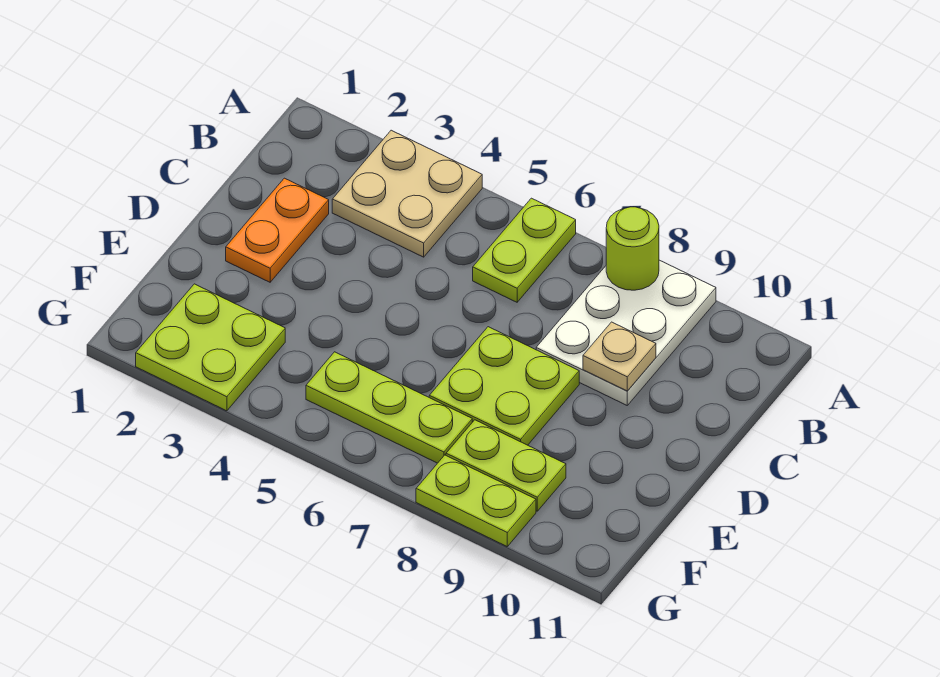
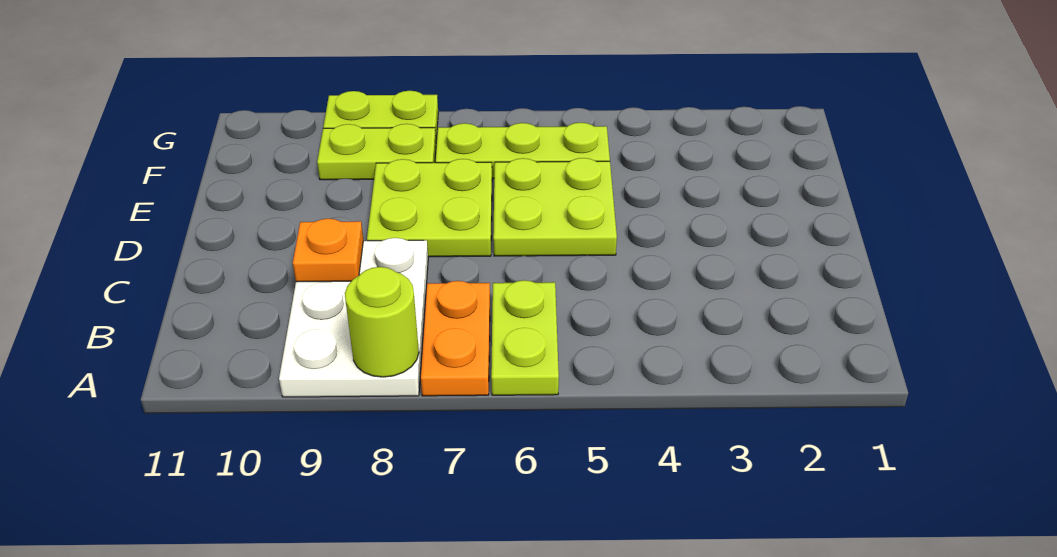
tan plate A3:B4 level 1 -> none
orange plate C2:D2 level 1 -> orange plate A7:B7 level 1
tan plate C9 level 2 -> orange plate C9 level 2
lime plate F2:G3 level 1 -> lime plate D5:E6 level 1

